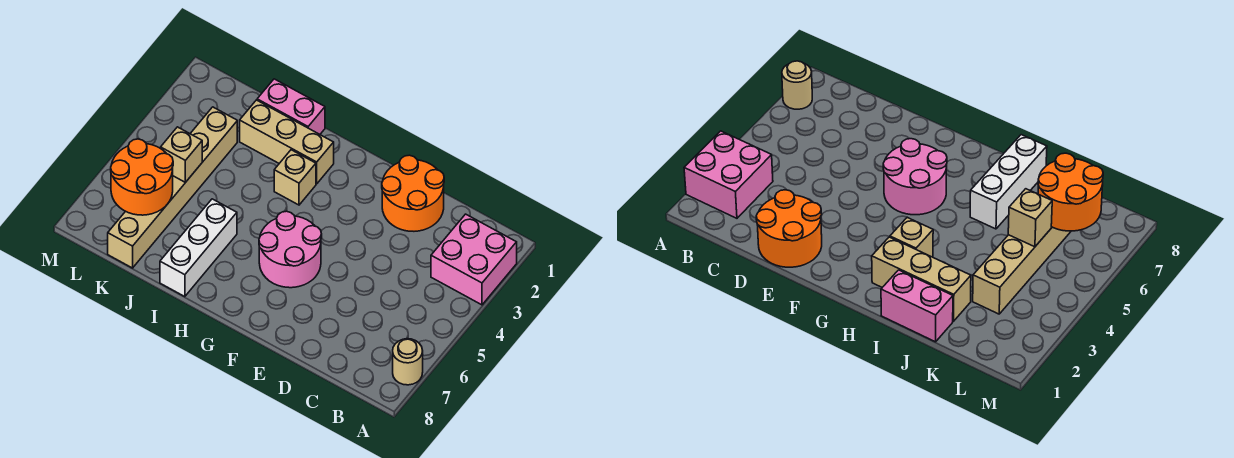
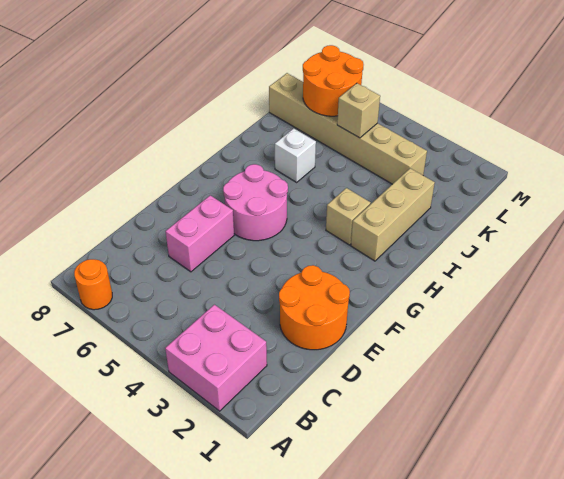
tan round brick A7 level 1 -> orange round brick A7 level 1
pink brick I1:J1 level 1 -> pink brick D6:E6 level 1
white brick I6:I8 level 1 -> white brick I6 level 1

